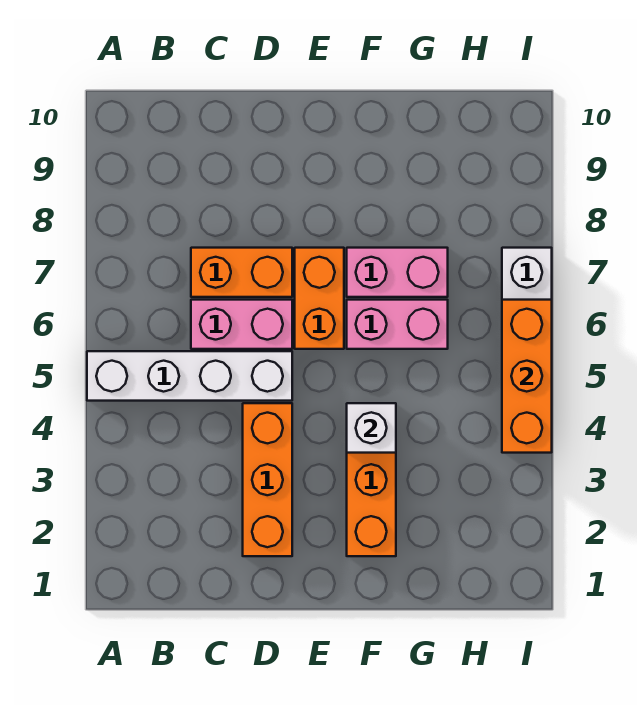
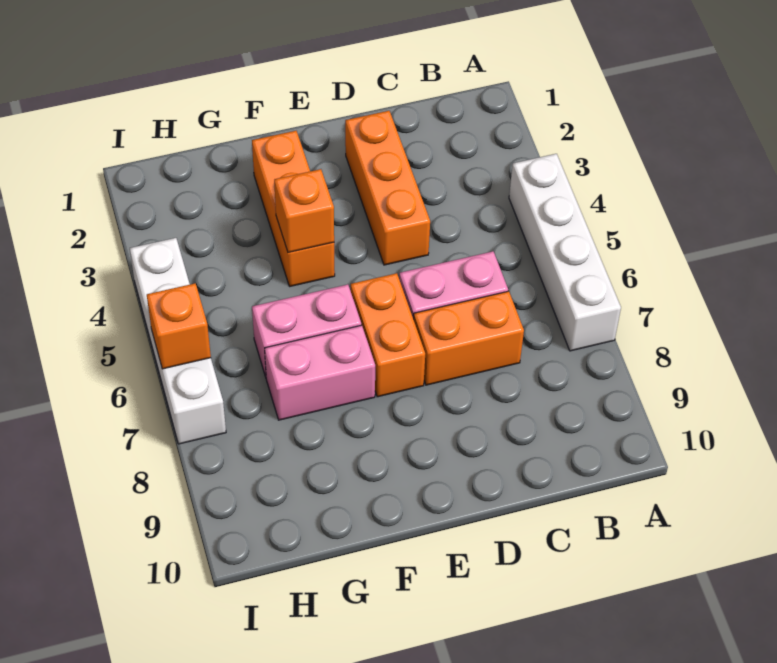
white brick A5:D5 level 1 -> white brick A4:A7 level 1
white brick F4 level 2 -> orange brick F4 level 2
orange brick I4:I6 level 2 -> orange brick I6 level 2

